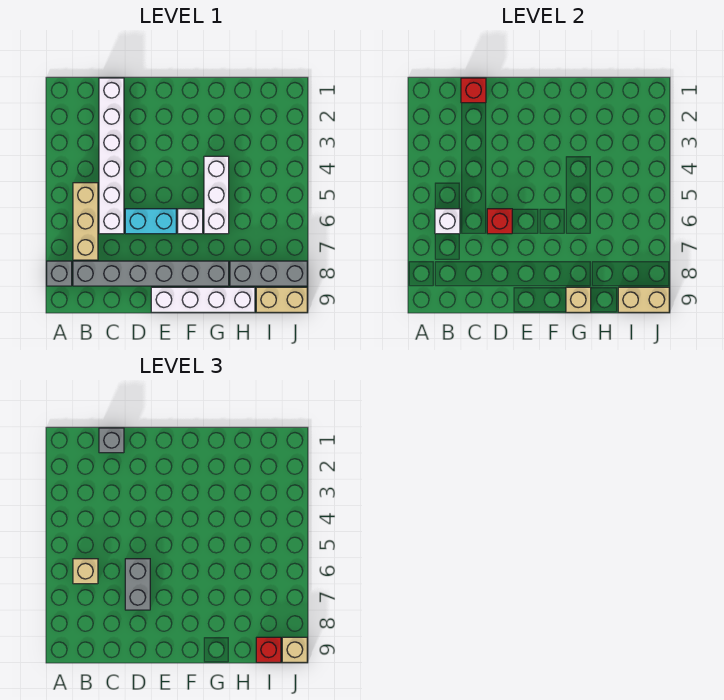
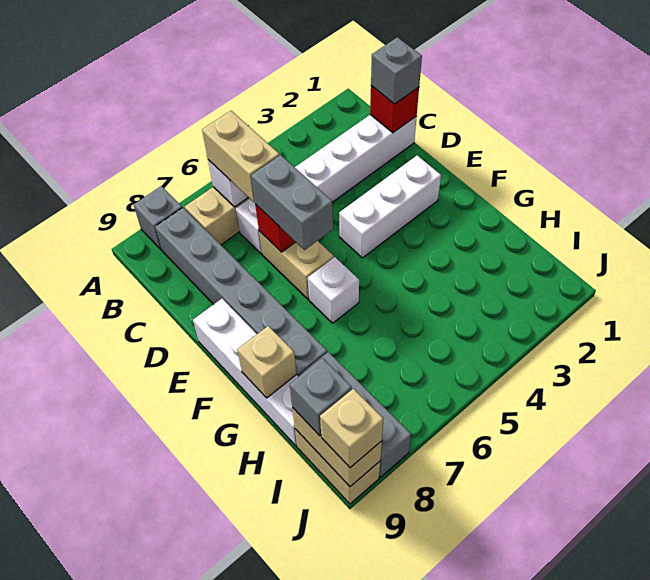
tan brick B6 level 3 -> tan brick B6:C6 level 3
cyan brick D6:E6 level 1 -> tan brick D6:E6 level 1
grey brick D6:D7 level 3 -> grey brick D6:E6 level 3
white brick G4:G6 level 1 -> white brick E2:E4 level 1
red brick I9 level 3 -> grey brick I9 level 3

